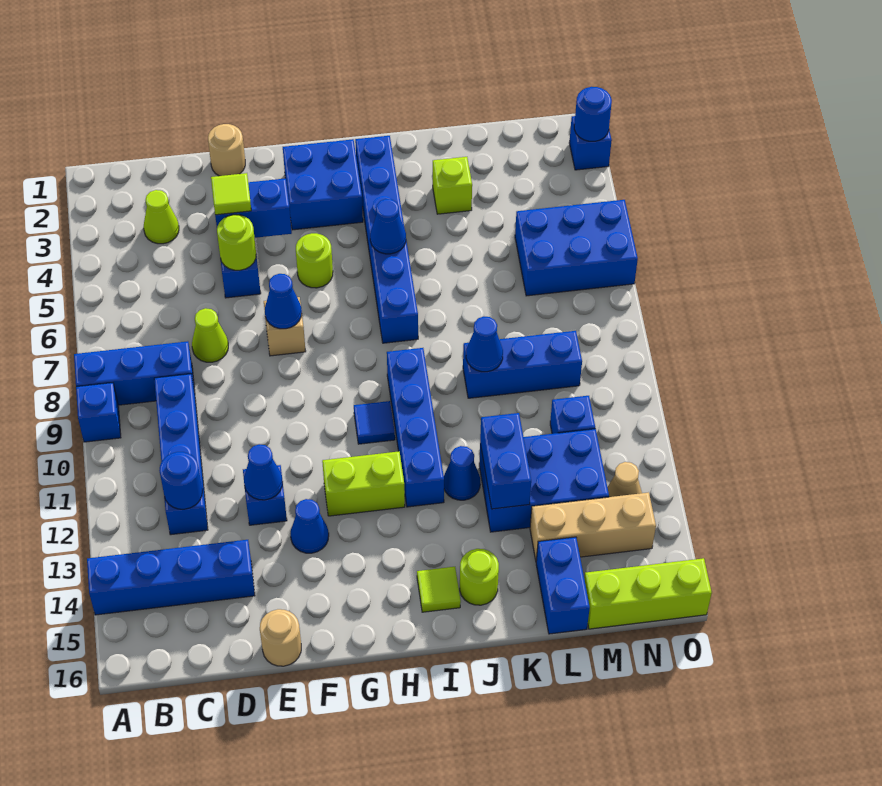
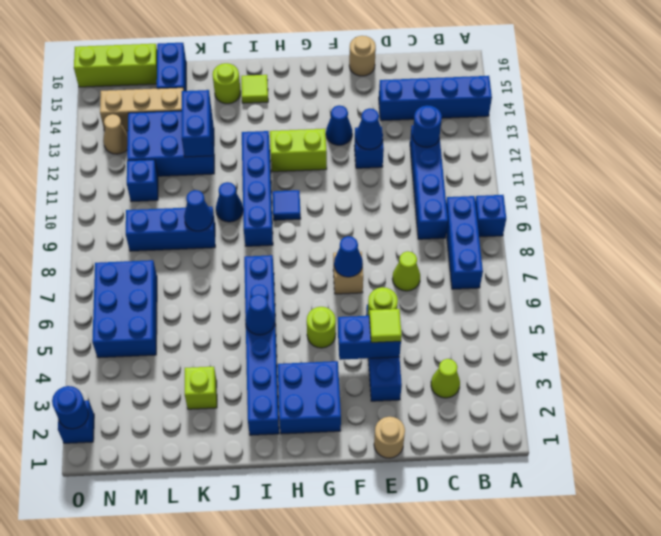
blue brick A8:C8 level 1 -> blue brick B7:B9 level 1
blue cone J12 level 1 -> blue cone J10 level 1
blue brick M5:O6 level 1 -> blue brick M5:N7 level 1

